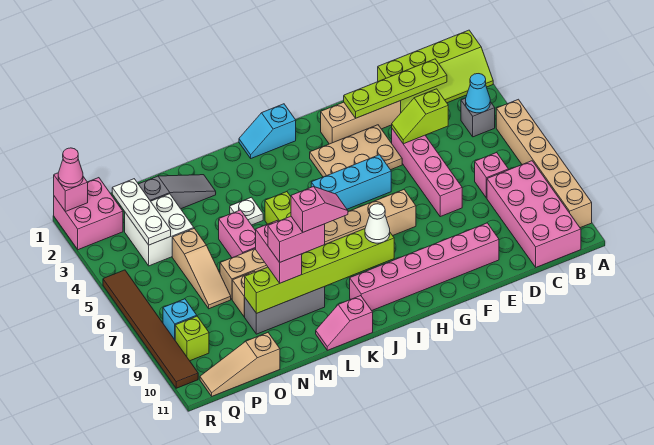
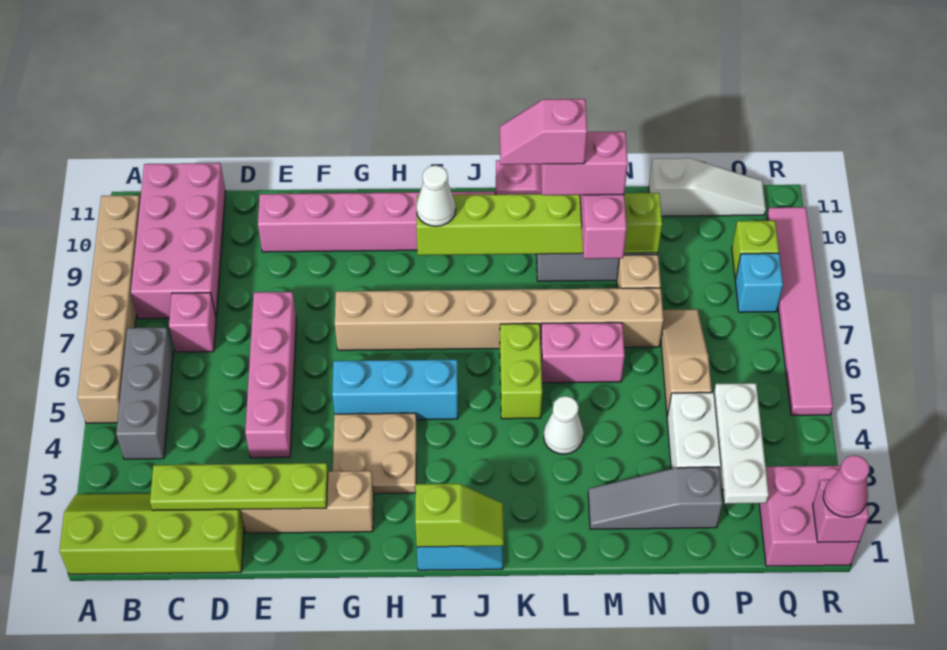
grey brick B4 level 1 -> grey brick B4:B6 level 1
cyan cone B4 level 2 -> none
lime slope D4:E4 level 2 top D -> lime slope I1:J1 level 2 top I
tan plate F3:H4 level 1 -> tan plate G3:H4 level 1
white plate L4 level 1 -> white cone L4 level 1
pink brick M5:M6 level 1 -> pink brick L6:M6 level 1
tan slope O11:Q11 level 1 top O -> white slope O11:Q11 level 1 top O
brown tile R5:R10 level 1 -> pink tile R5:R10 level 1

